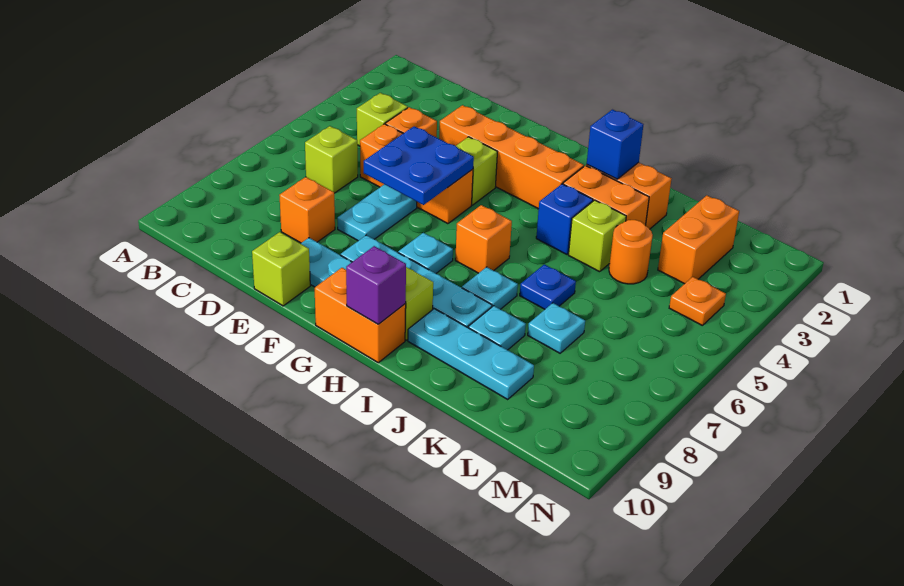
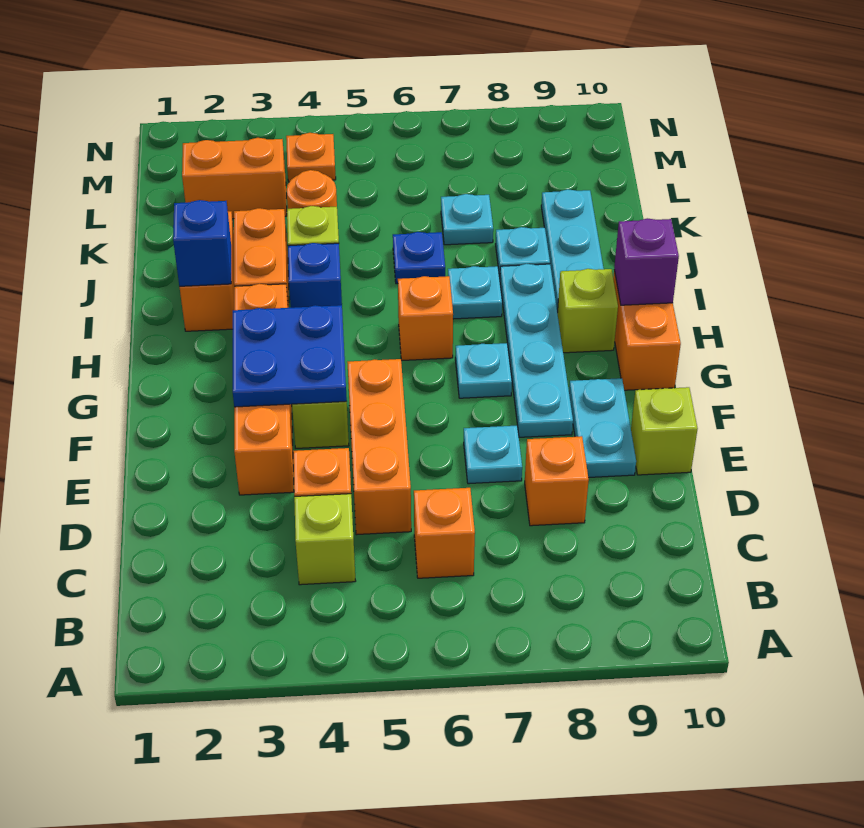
lime brick C6 level 1 -> orange brick C6 level 1
blue plate E5:F6 level 2 -> blue plate F3:G4 level 2
cyan plate E6:E7 level 1 -> cyan plate E7 level 1

